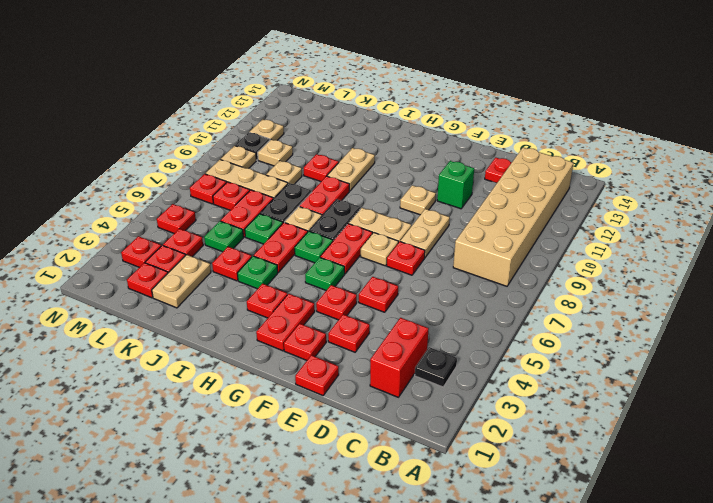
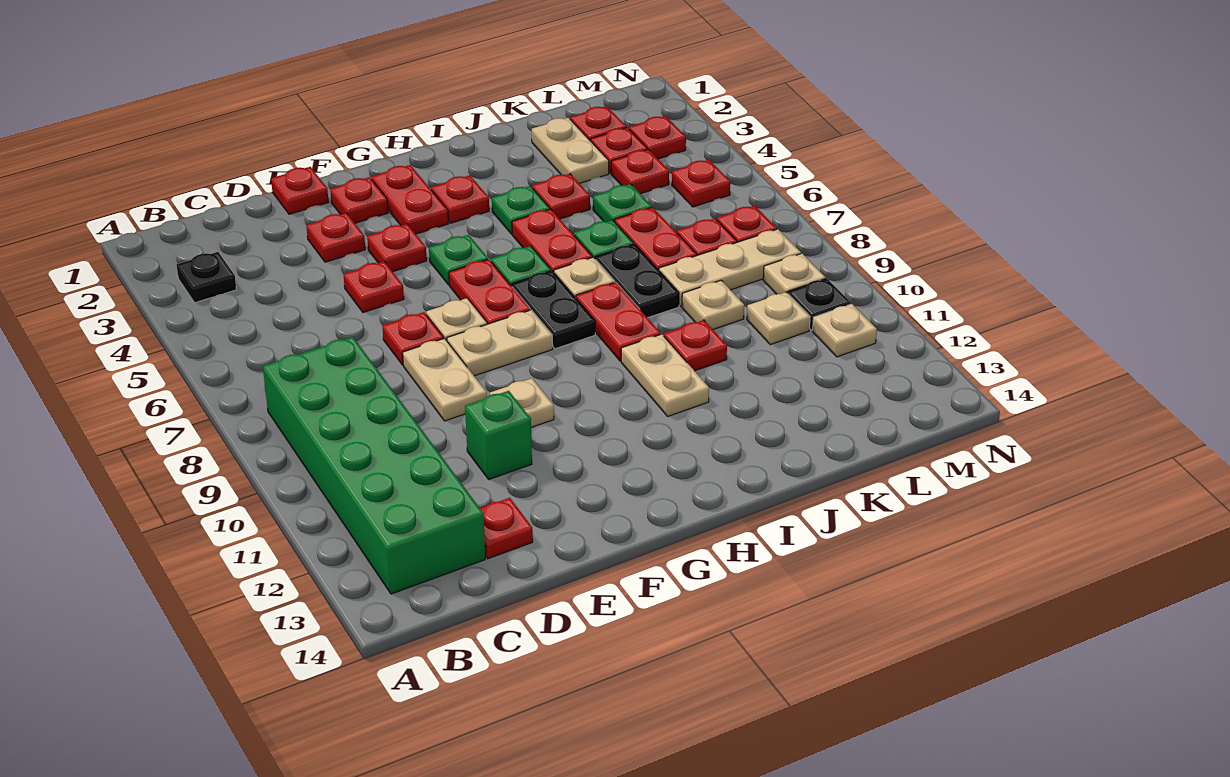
tan brick B8:C13 level 1 -> green brick B8:C13 level 1
red brick C2:C3 level 1 -> none

